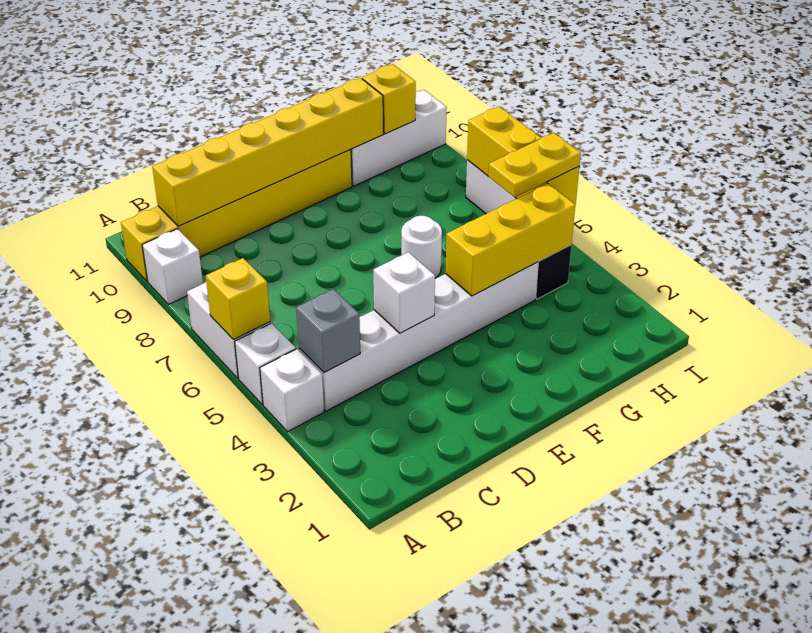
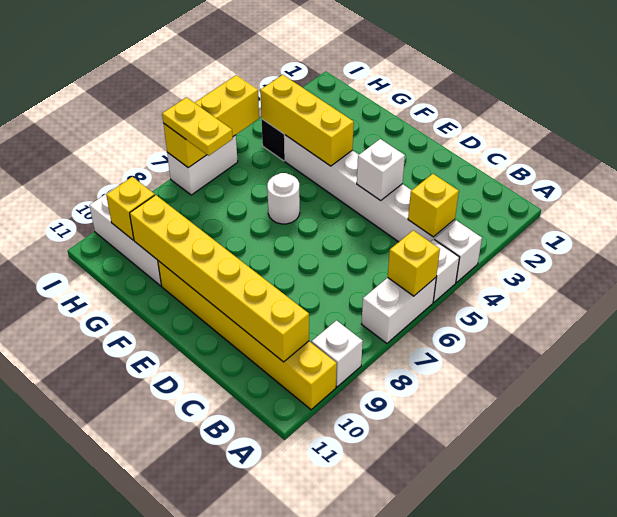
grey brick B4 level 2 -> yellow brick B4 level 2
yellow plate H5:I5 level 3 -> yellow plate H7:I7 level 3

